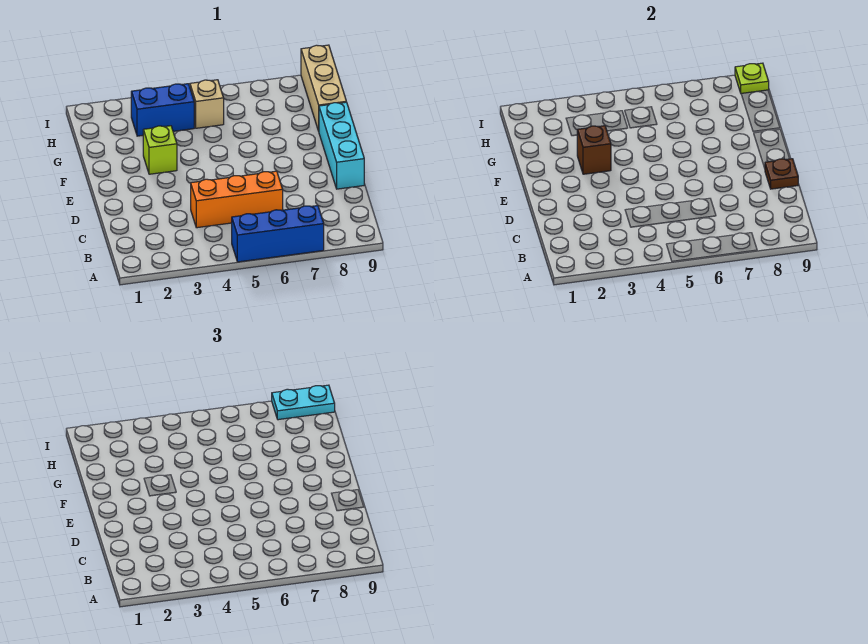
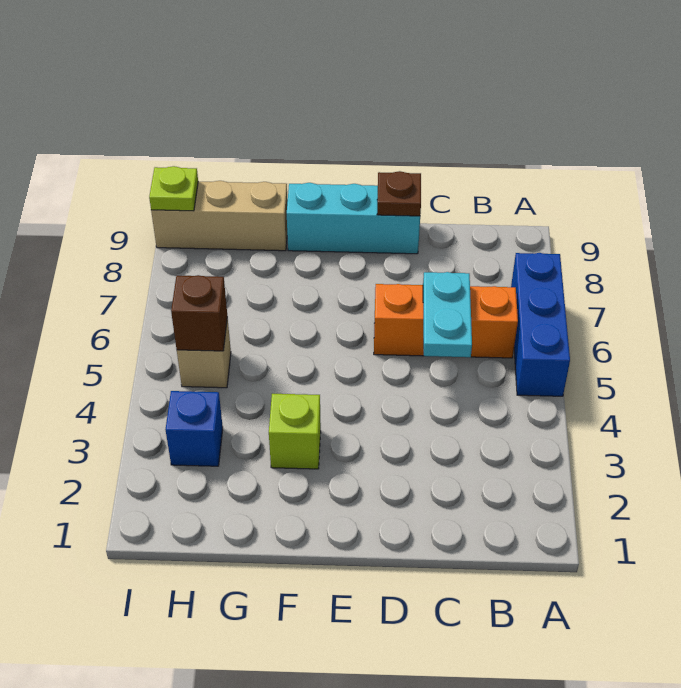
orange brick C4:C6 level 1 -> orange brick B6:D6 level 1
brown brick F3 level 2 -> brown brick H5 level 2
blue brick H3:H4 level 1 -> blue brick H3 level 1
cyan plate I8:I9 level 3 -> cyan plate C5:C6 level 2

